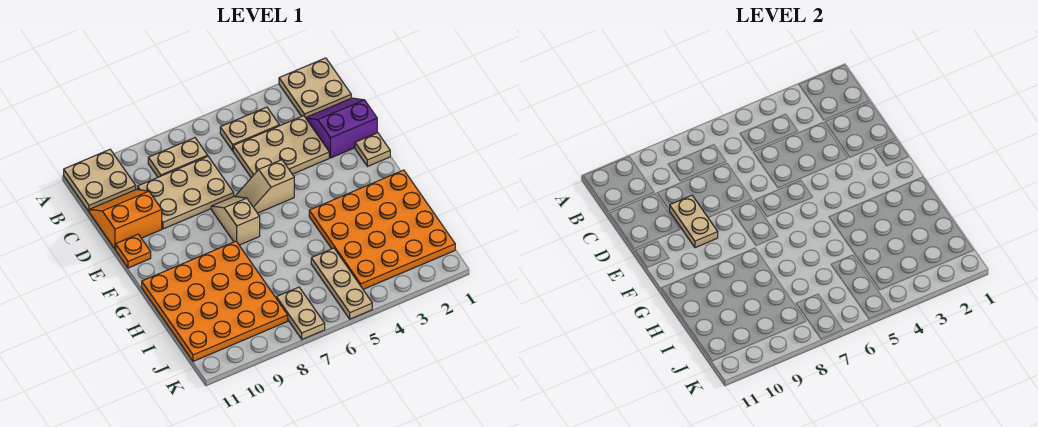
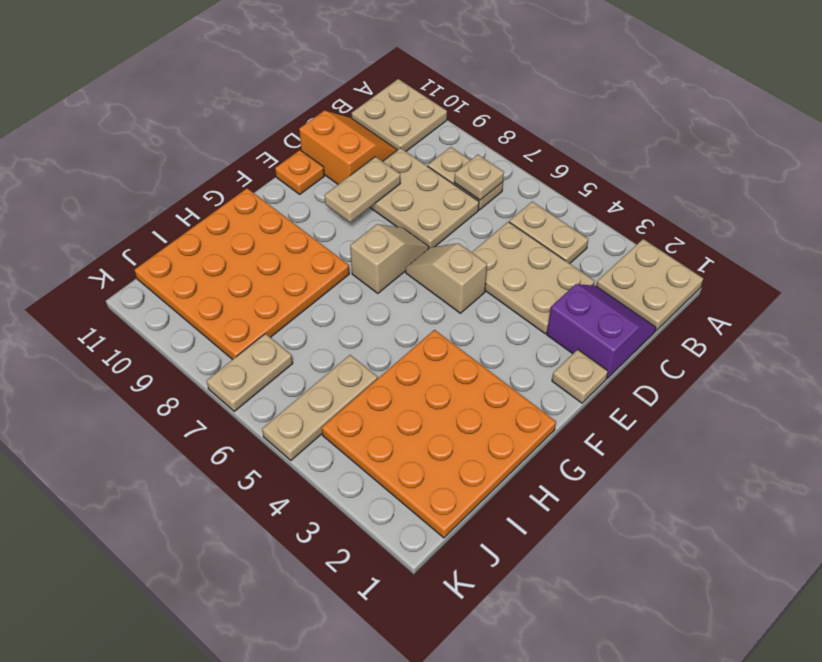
none -> tan plate B7 level 2

